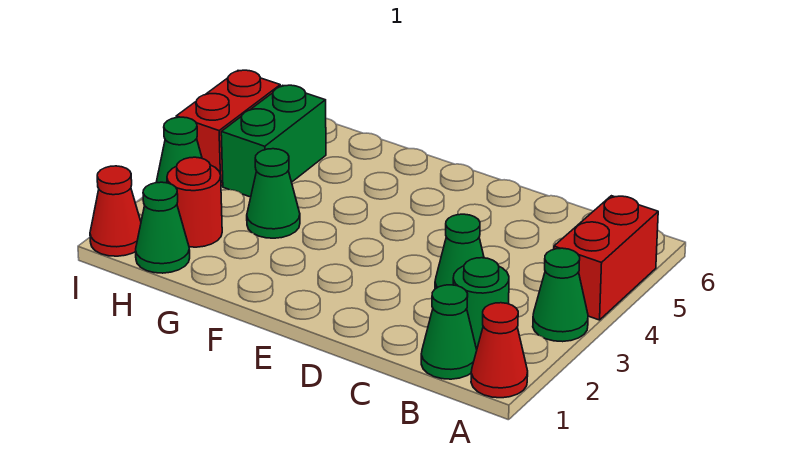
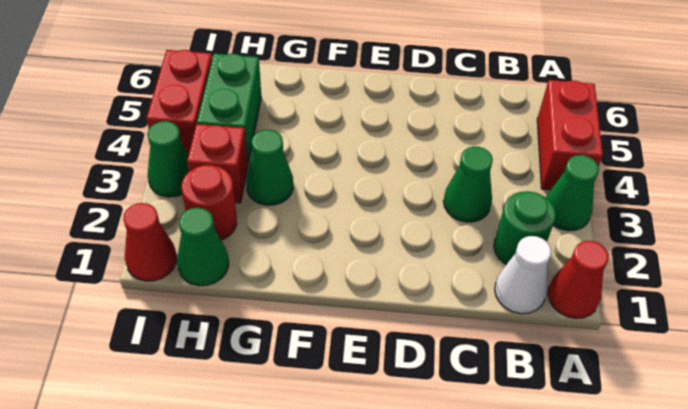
green cone B1 level 1 -> white cone B1 level 1
none -> red brick H3 level 1

